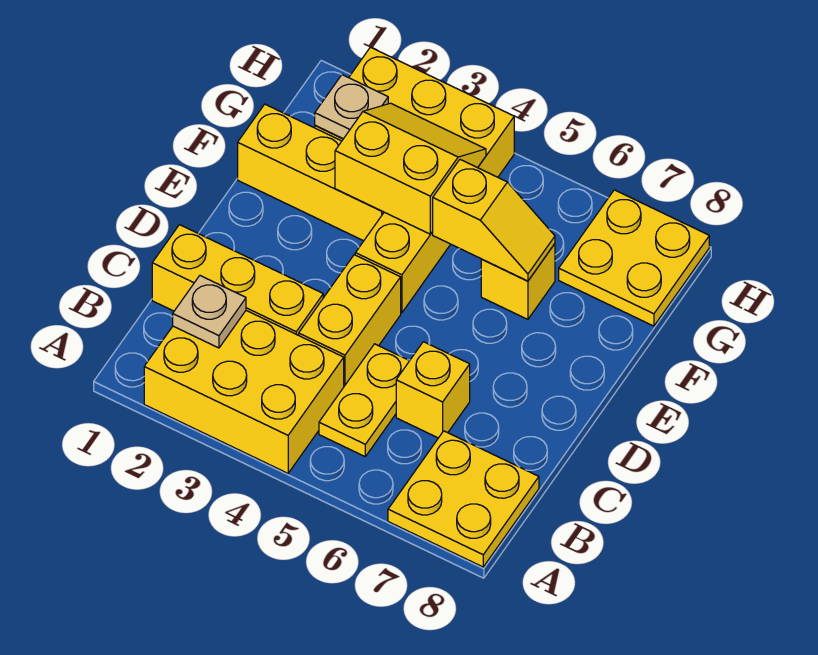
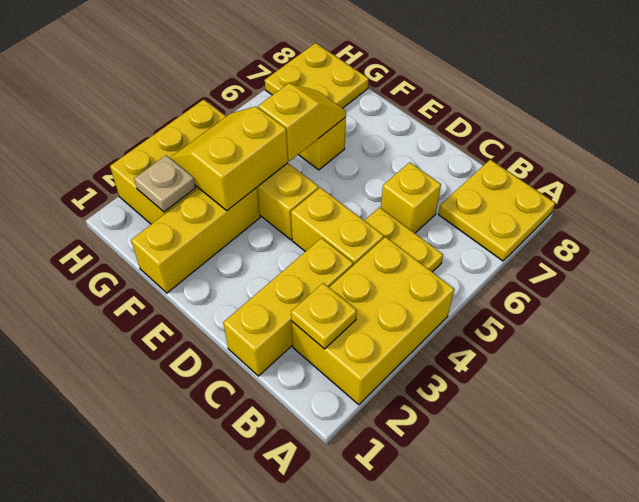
tan plate B2 level 2 -> yellow plate B2 level 2

